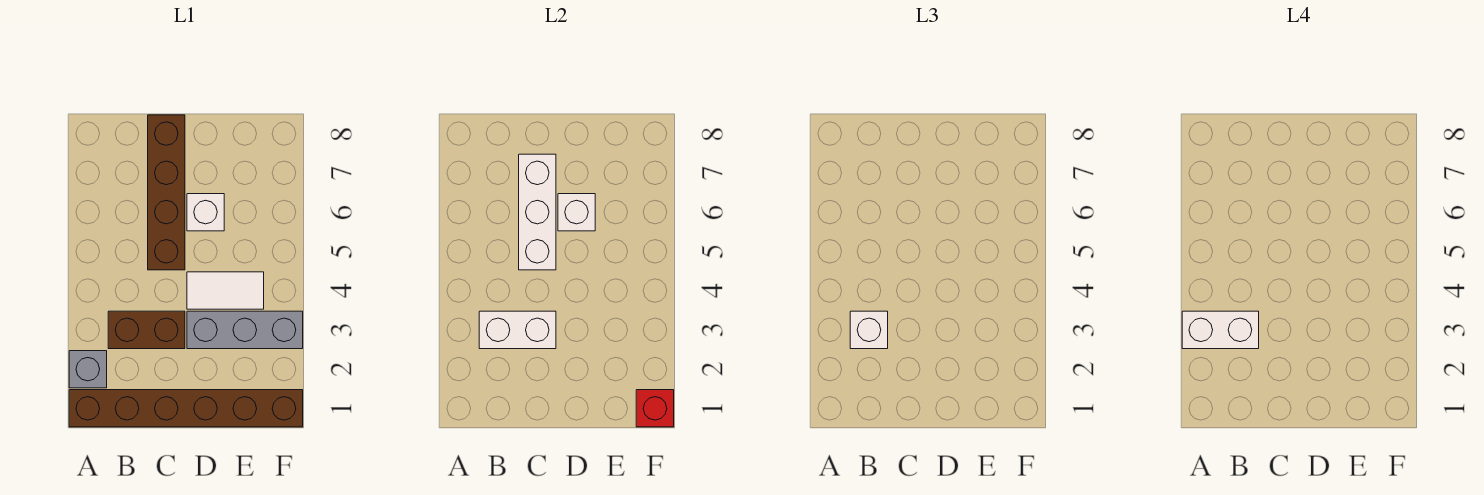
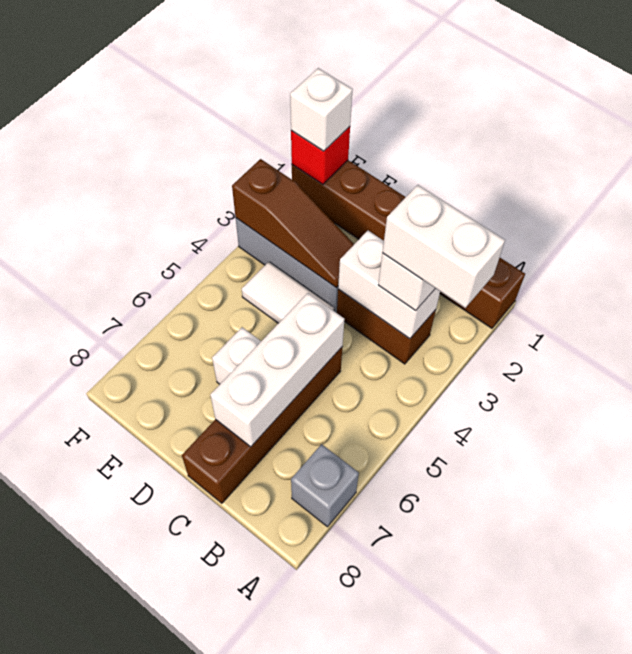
grey brick A2 level 1 -> grey brick A7 level 1
none -> brown slope D3:F3 level 2 top F
white brick D6 level 2 -> white brick F1 level 3

